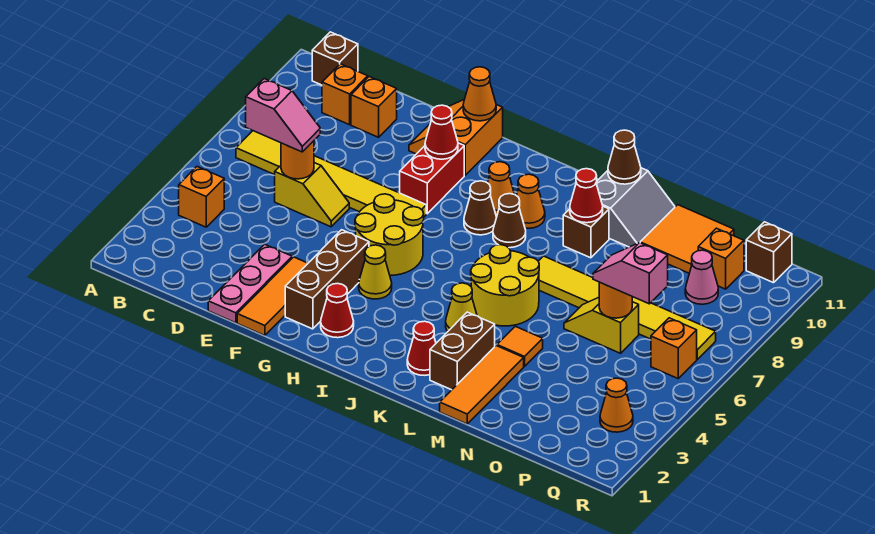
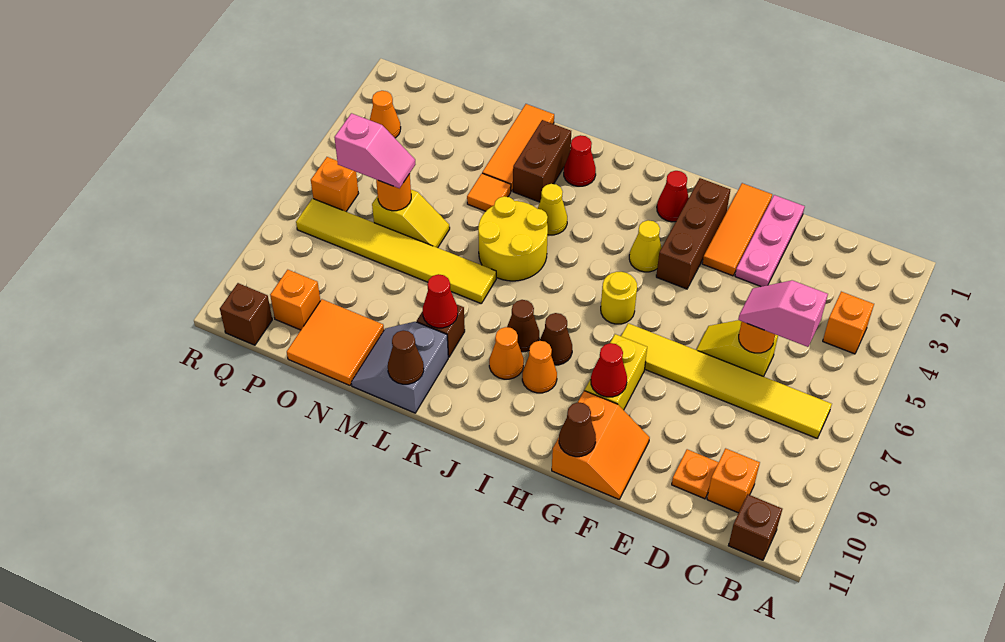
orange brick D10 level 1 -> orange plate D10 level 1
yellow round brick G5:H6 level 1 -> yellow round brick H6 level 1
red brick G8:G9 level 1 -> yellow brick G8:G9 level 1
orange cone G11 level 2 -> brown cone G11 level 2
pink cone P9 level 1 -> none

